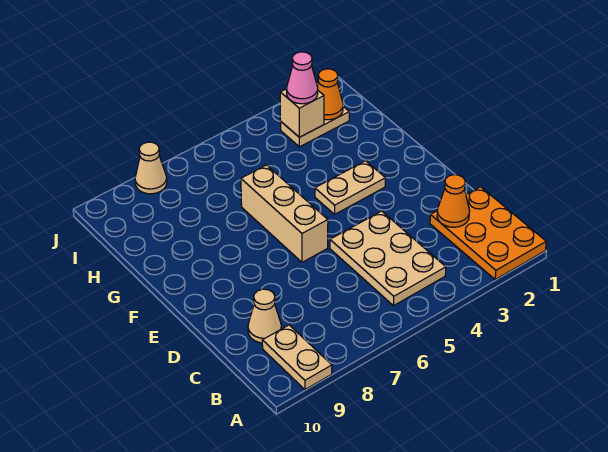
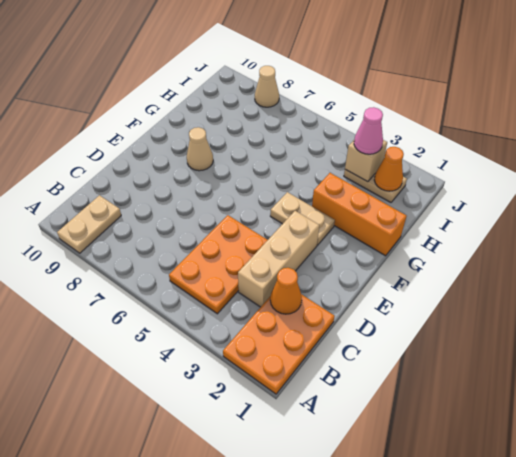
tan plate B4:D5 level 1 -> orange plate B4:D5 level 1
tan cone C9 level 1 -> tan cone F8 level 1
tan brick E6:G6 level 1 -> tan brick C3:E3 level 1
none -> orange brick G1:G3 level 1

